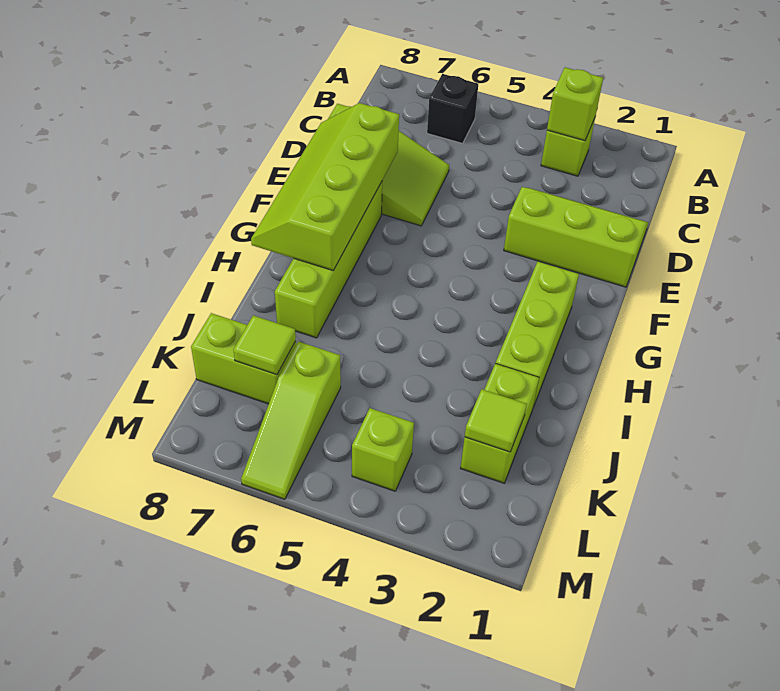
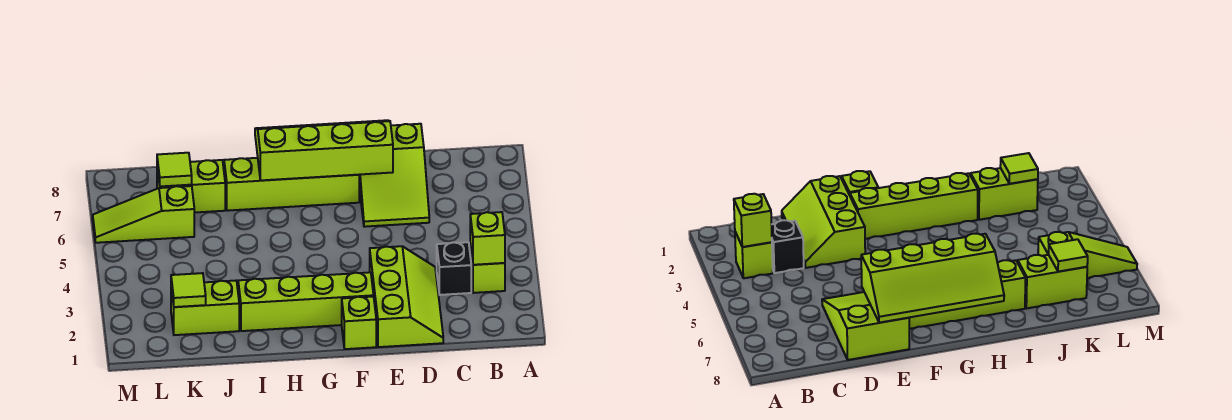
black brick B6 level 1 -> black brick C3 level 1
lime brick G2:I2 level 1 -> lime brick F2:I2 level 1
lime brick K7:K8 level 1 -> lime brick J7:K7 level 1
lime brick L4 level 1 -> lime brick F1 level 1

